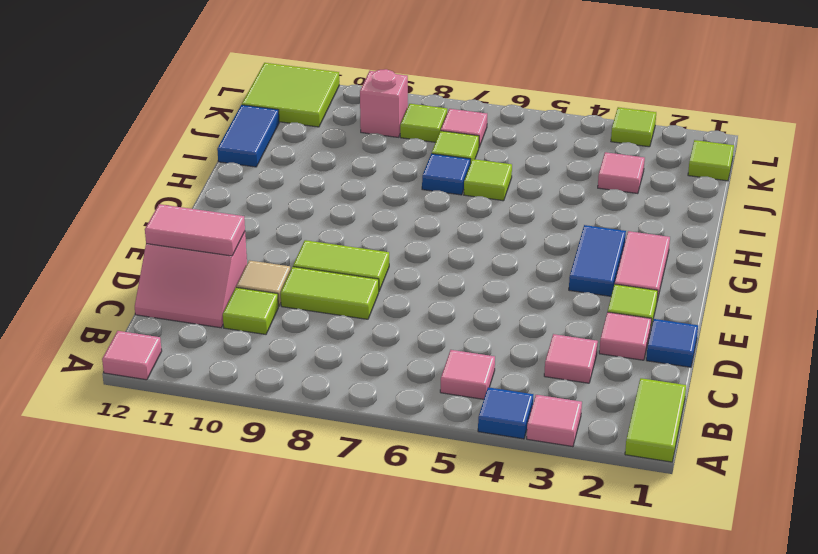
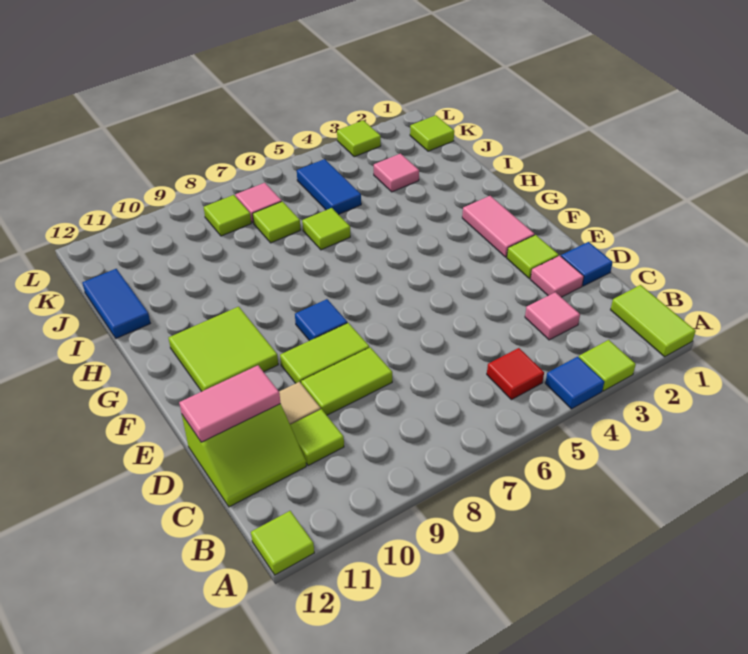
pink tile A3 level 1 -> lime tile A3 level 1
pink tile A12 level 1 -> lime tile A12 level 1
pink tile B5 level 1 -> red tile B5 level 1
pink slope C11:D12 level 1 top D -> lime slope C11:D12 level 1 top D
blue tile F3:G3 level 1 -> blue tile J5:K5 level 1
blue tile I7 level 1 -> blue tile F8 level 1
pink brick K9 level 1 -> none
lime tile K11:L12 level 1 -> lime tile F10:G11 level 1

